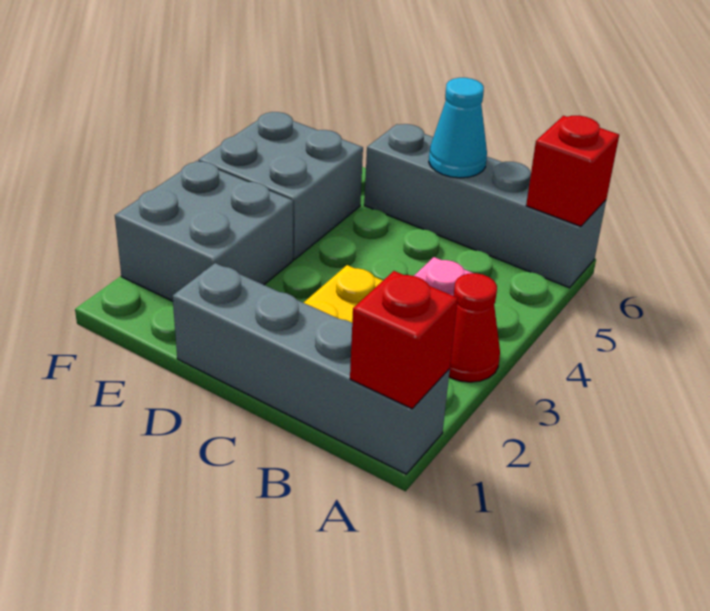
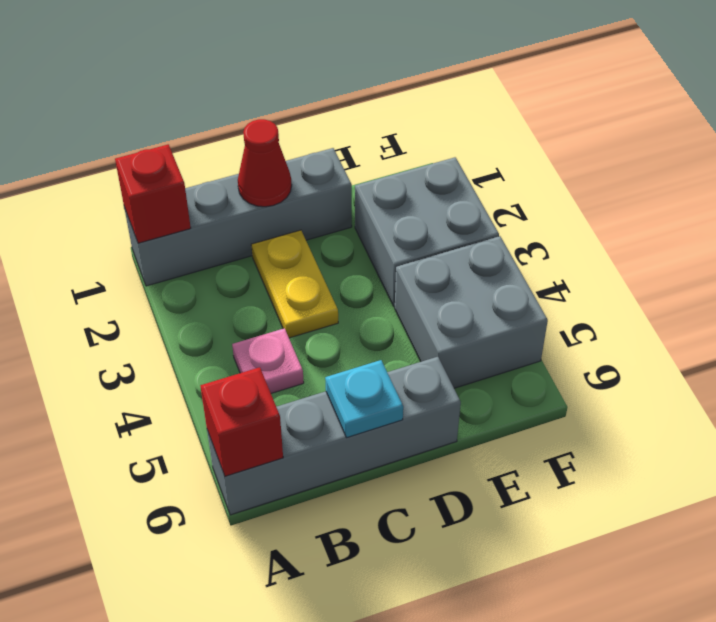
red cone A3 level 1 -> red cone C1 level 2
cyan cone C6 level 2 -> cyan plate C6 level 2

